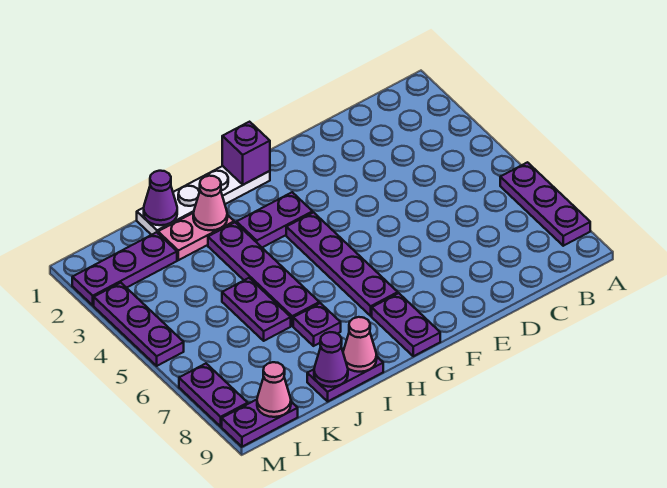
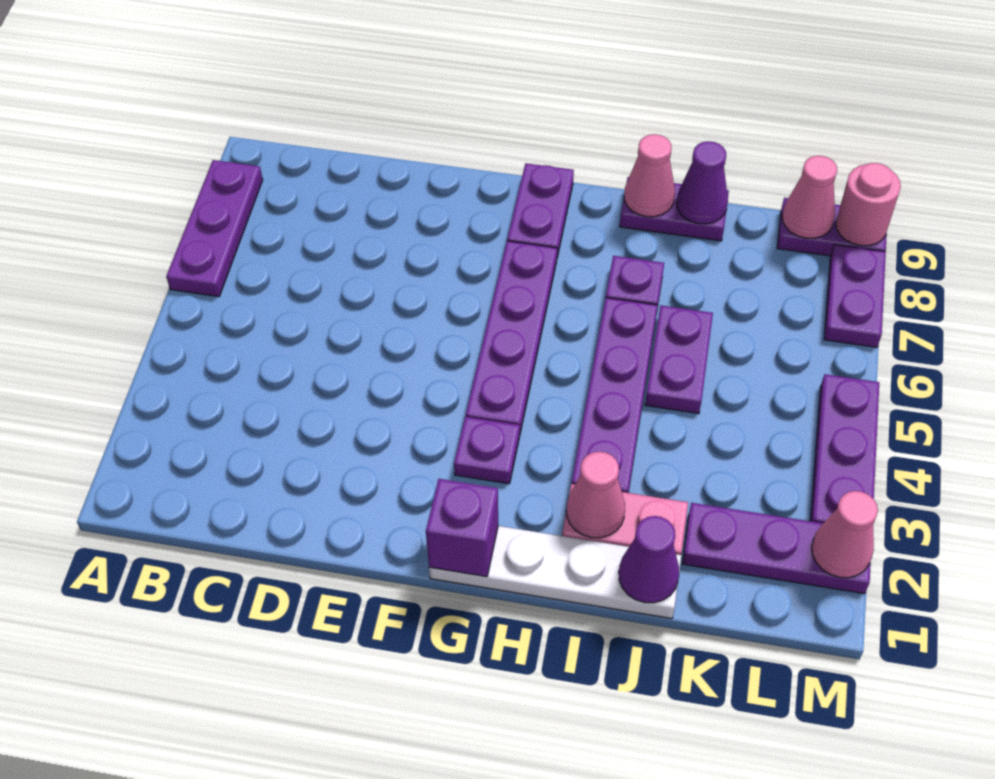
purple plate G3:H3 level 1 -> purple plate G3 level 1
none -> pink cone M2 level 2
none -> pink round brick M9 level 2

